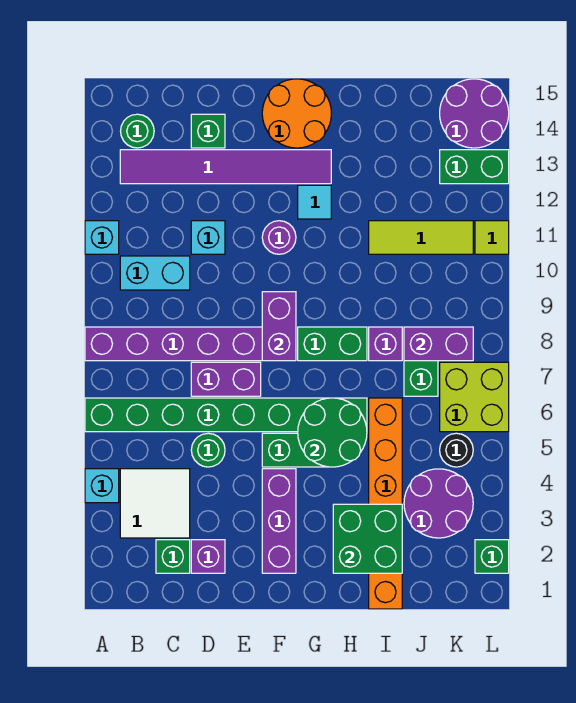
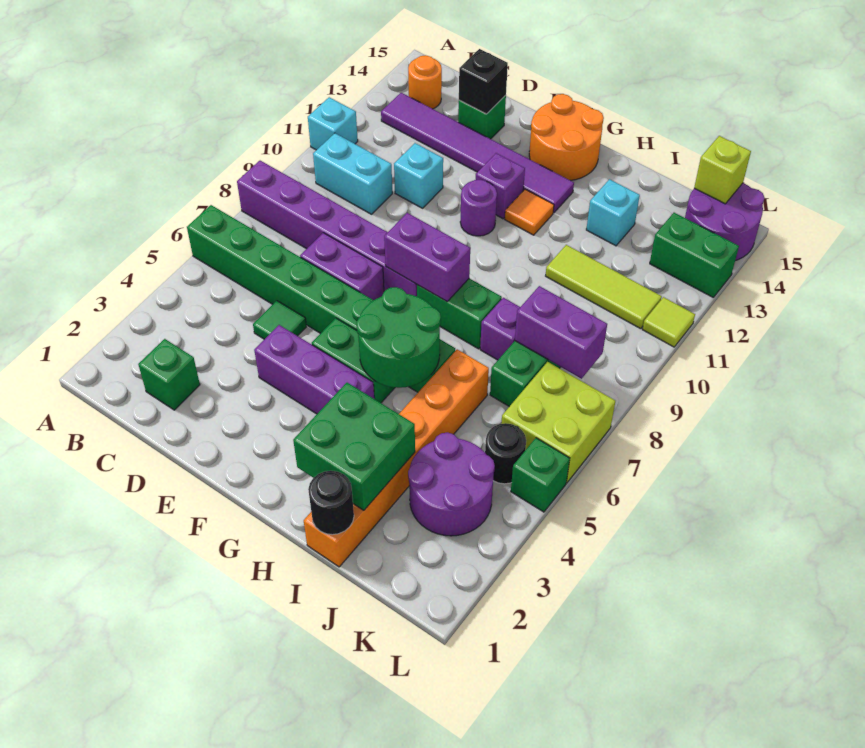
cyan brick A4 level 1 -> cyan brick I13 level 1
white tile B3:C4 level 1 -> none
green round brick B14 level 1 -> orange round brick B14 level 1
purple brick D2 level 1 -> purple brick F12 level 1
green round brick D5 level 1 -> green tile D5 level 1
none -> black brick D14 level 2
purple brick F2:F4 level 1 -> purple brick E4:G4 level 1
purple brick F8:F9 level 2 -> purple brick F8:G8 level 2
cyan tile G12 level 1 -> orange tile G12 level 1
none -> black round brick I1 level 2
none -> lime brick K15 level 2
green brick L2 level 1 -> green brick L5 level 1

